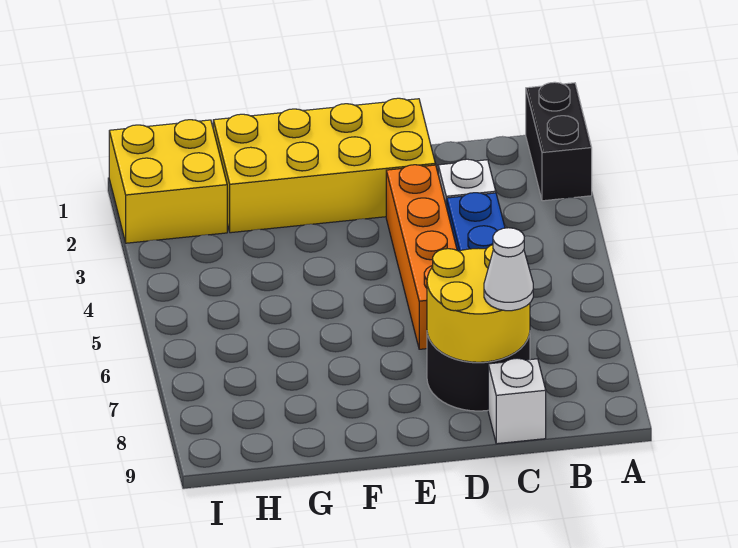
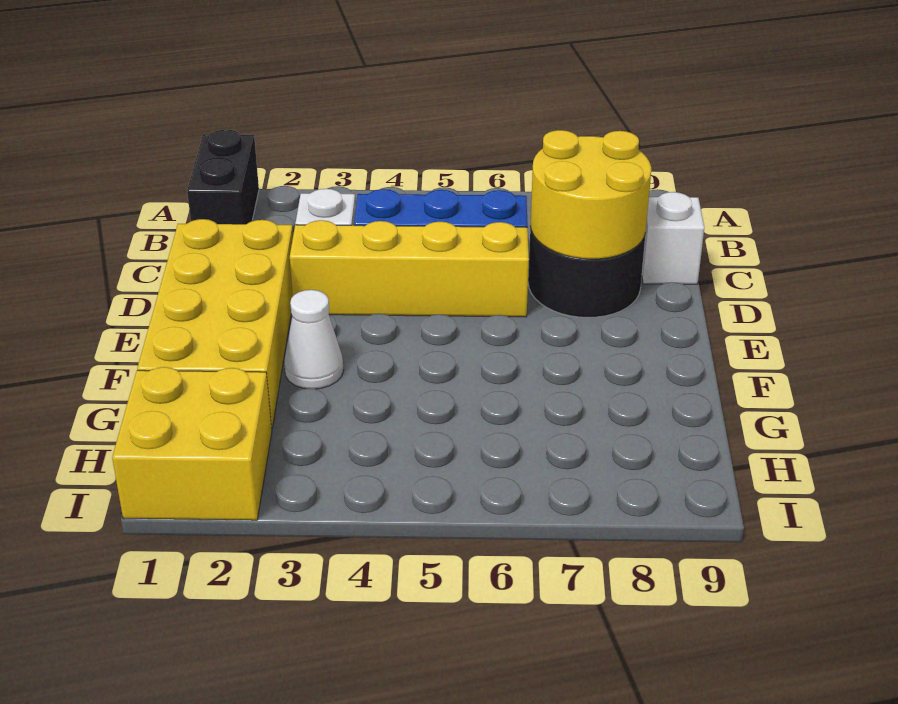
black brick A1:A2 level 1 -> black brick A1:B1 level 1
white cone C8 level 3 -> white cone F3 level 1
orange brick D3:D6 level 1 -> yellow brick D3:D6 level 1

